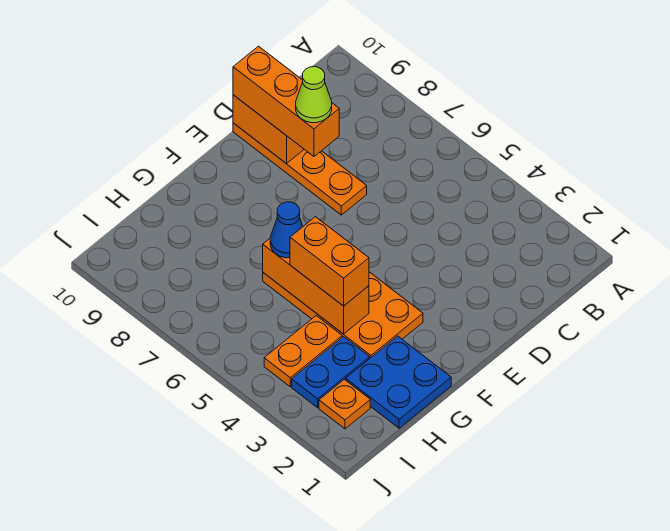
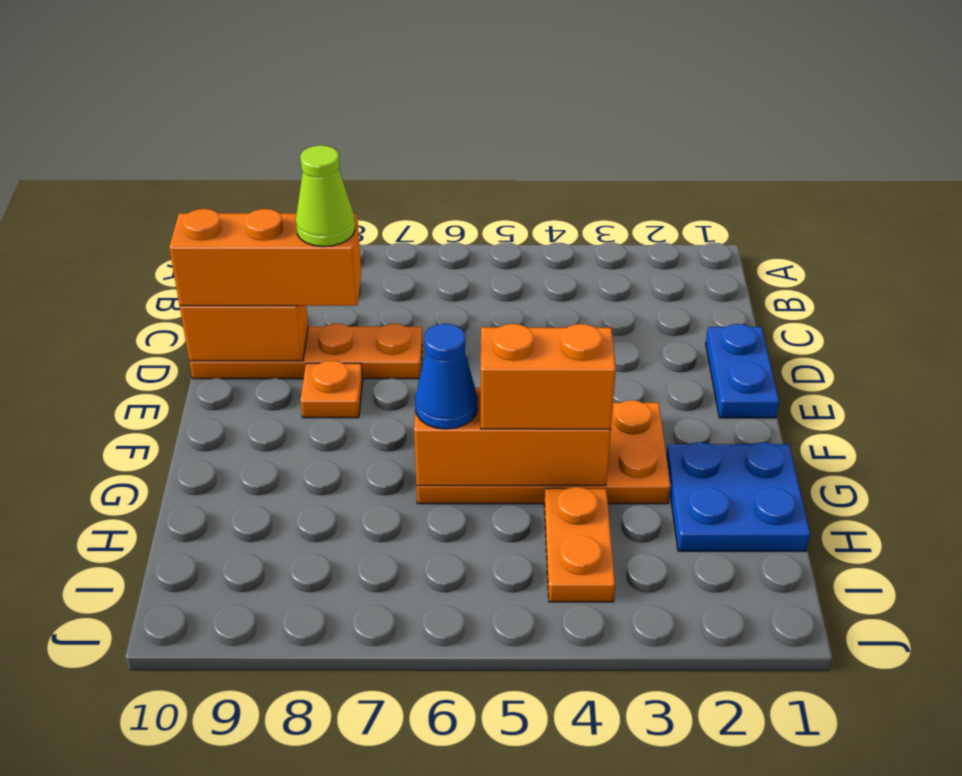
blue plate H3:I3 level 1 -> blue plate D1:E1 level 1
orange plate I2 level 1 -> orange plate E8 level 1

